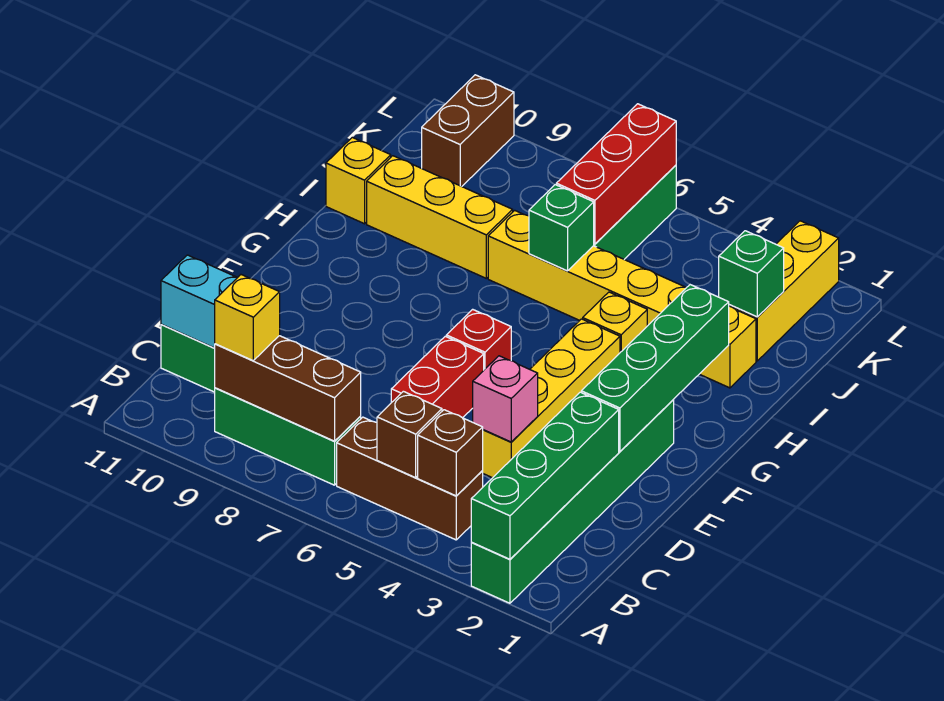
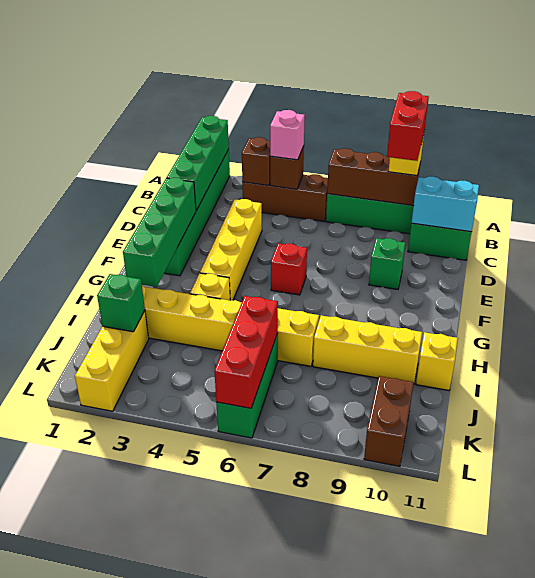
pink brick D4 level 2 -> pink brick B5 level 3
red brick D6:E6 level 1 -> red brick B9:C9 level 4
green brick I6 level 2 -> green brick E9 level 1

